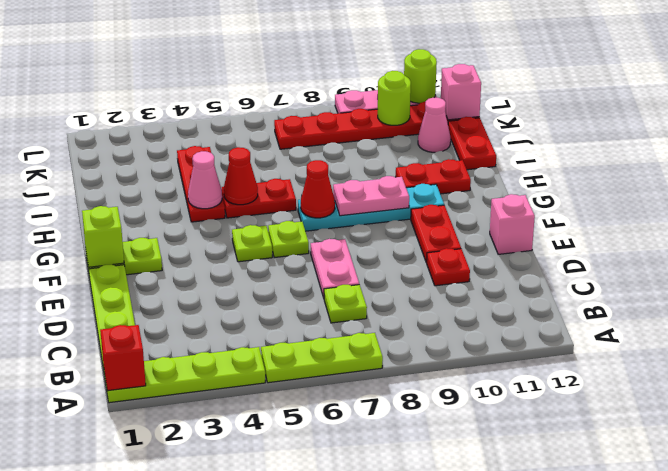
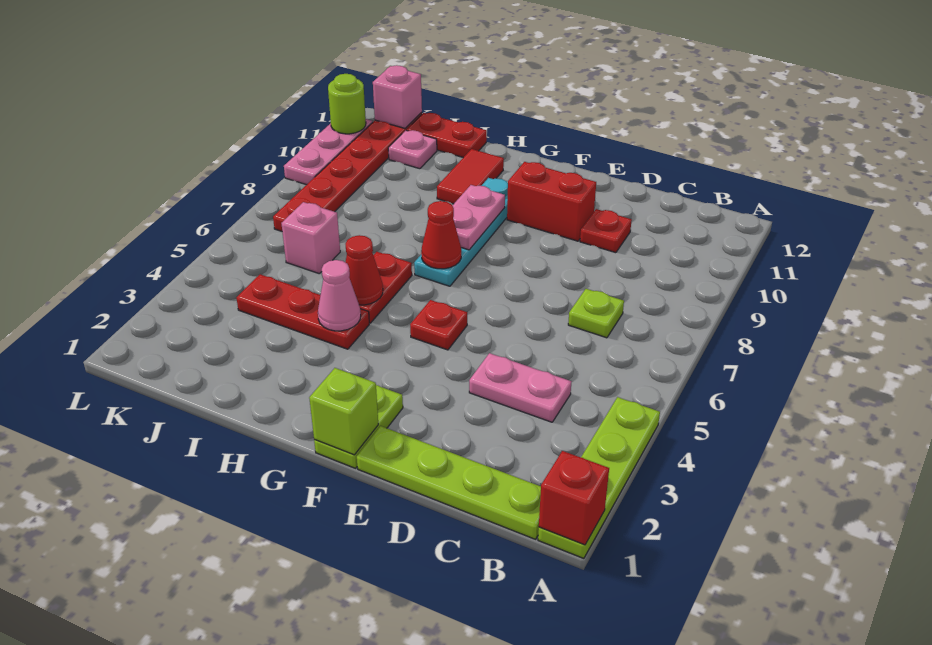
lime plate A5:A7 level 1 -> none
pink plate D7:E7 level 1 -> pink plate C4:D4 level 1
red plate E10:F10 level 1 -> red brick E10:F10 level 1
pink brick E12 level 1 -> pink brick J6 level 1
lime plate F5 level 1 -> red plate F5 level 1
lime plate F6 level 1 -> none
red plate H10:H11 level 1 -> red tile H10:H11 level 1
pink cone J11 level 1 -> pink plate J11 level 1
lime round brick K10 level 2 -> none

